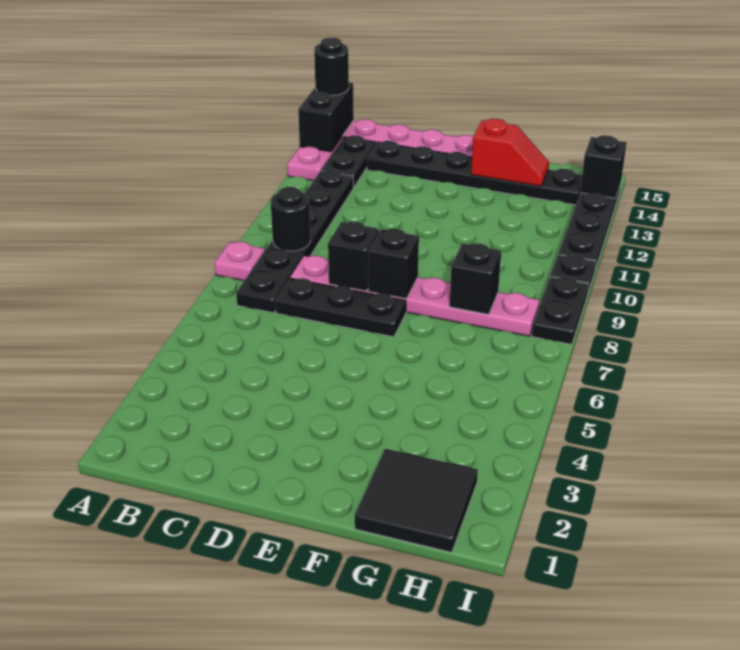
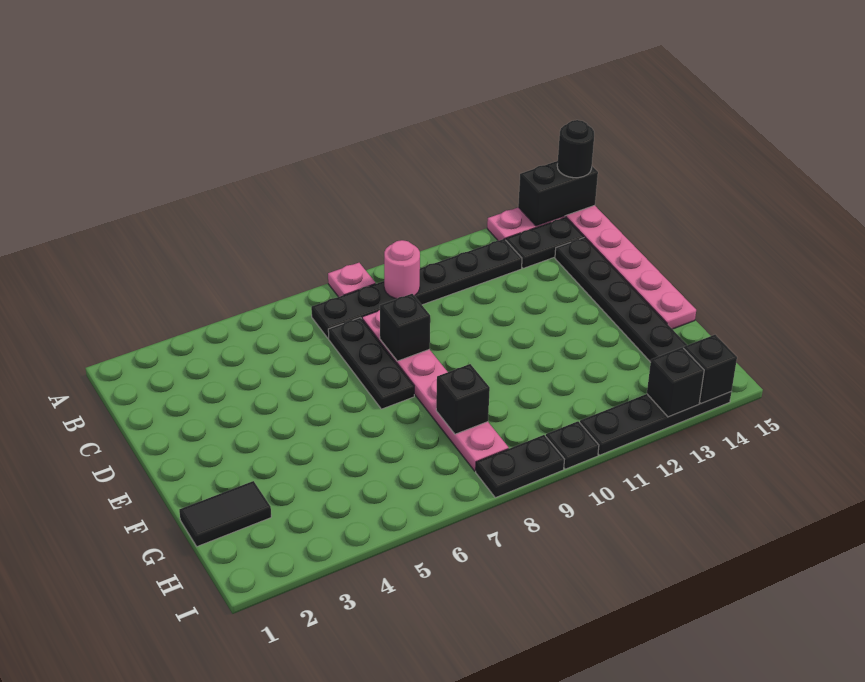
black round brick B9 level 2 -> pink round brick B9 level 2
black brick E8 level 2 -> black brick I13 level 2
red slope F14:G14 level 2 top F -> none
black tile G1:H2 level 1 -> black tile G1:G2 level 1

